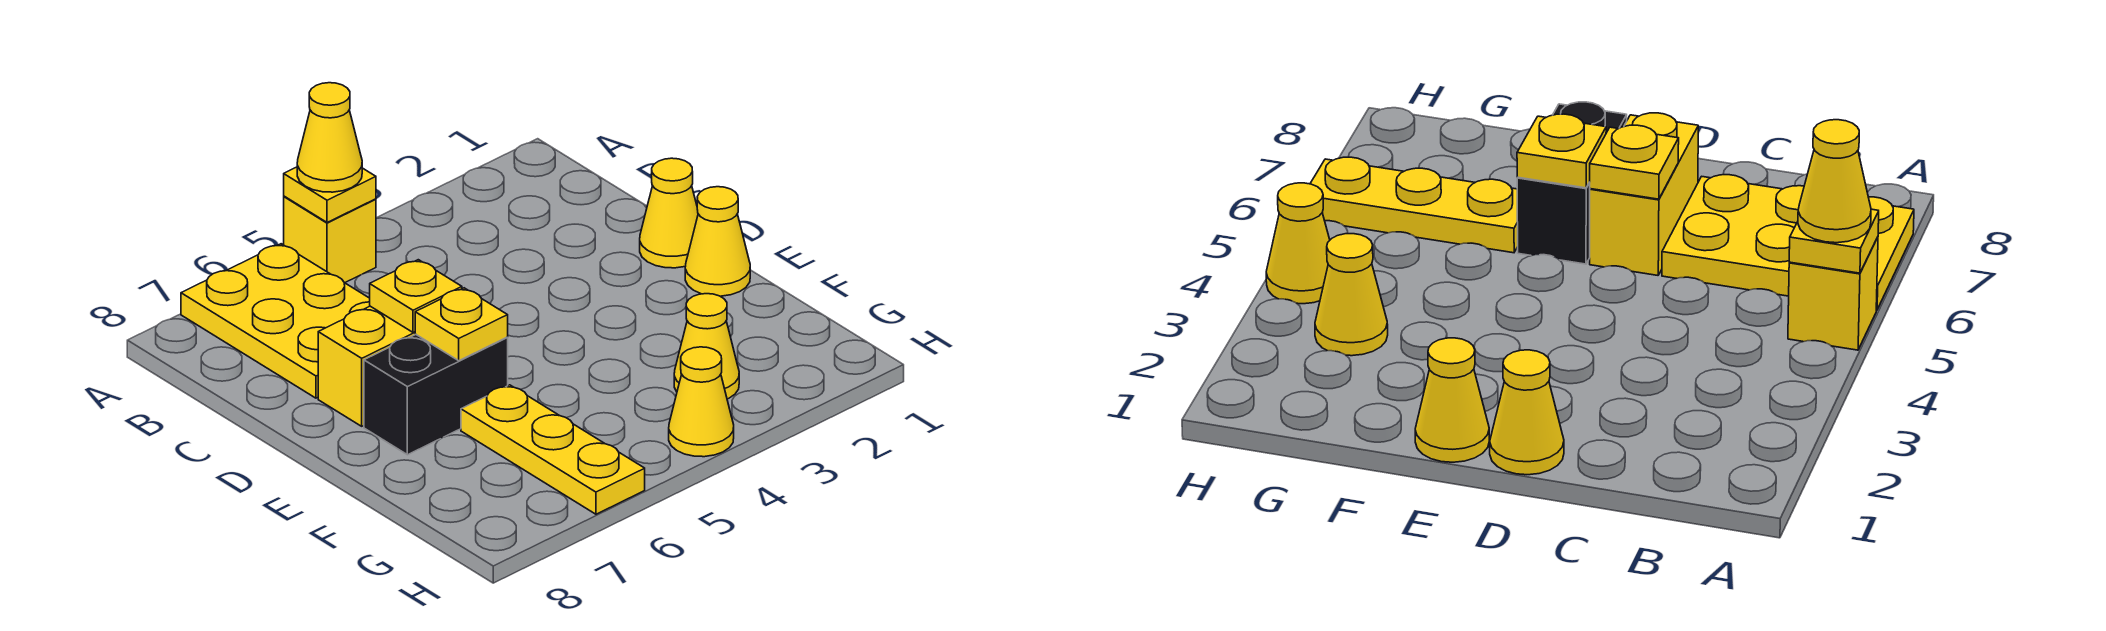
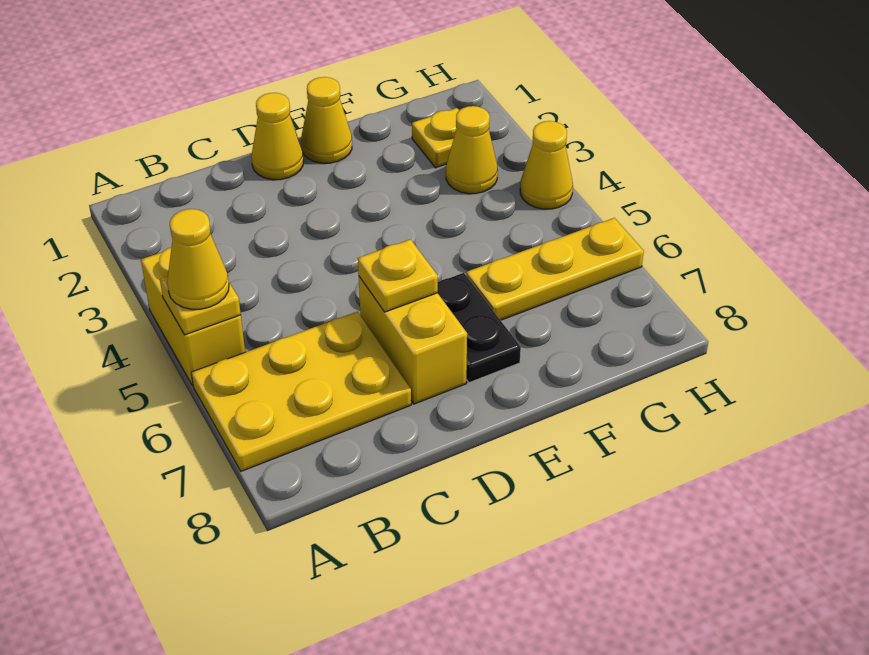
yellow brick A5 level 1 -> yellow brick A4:A5 level 1
black brick E6:E7 level 1 -> black plate E6:E7 level 1
yellow plate E6 level 2 -> yellow plate G2 level 1

